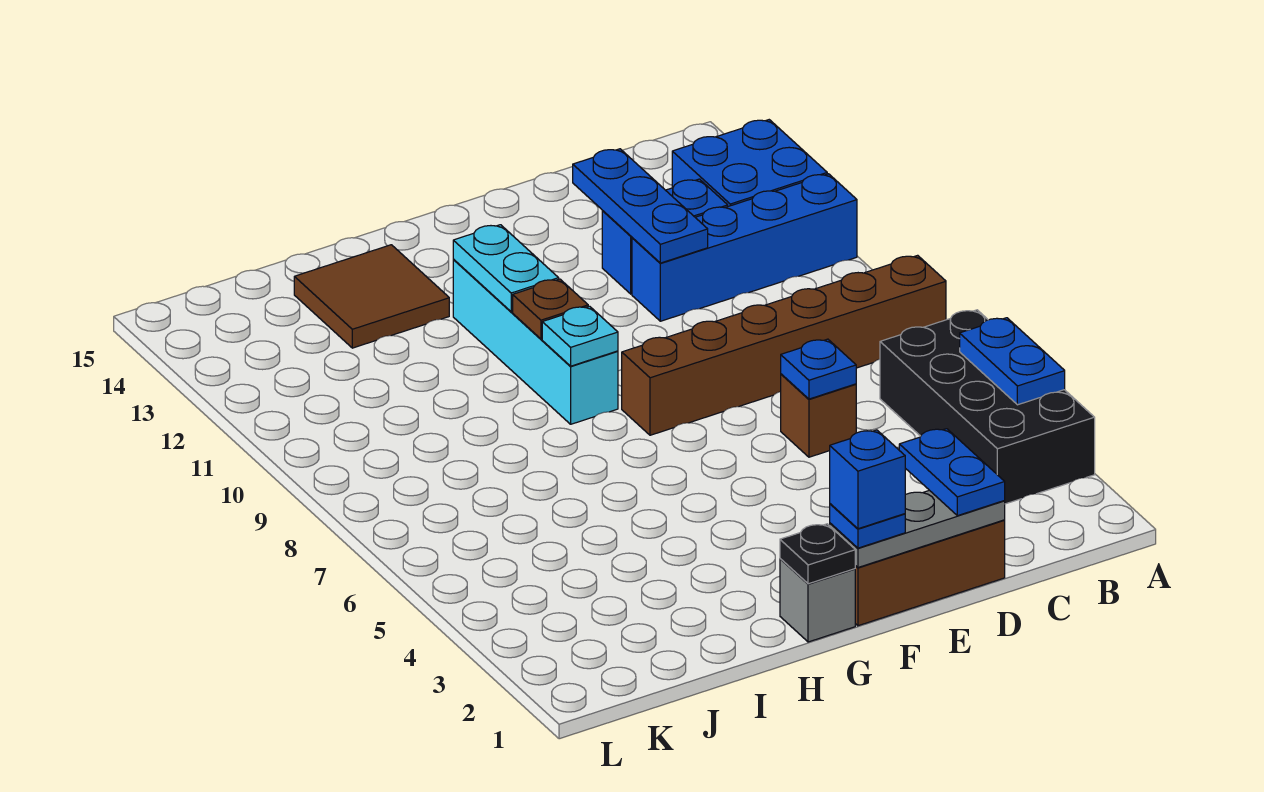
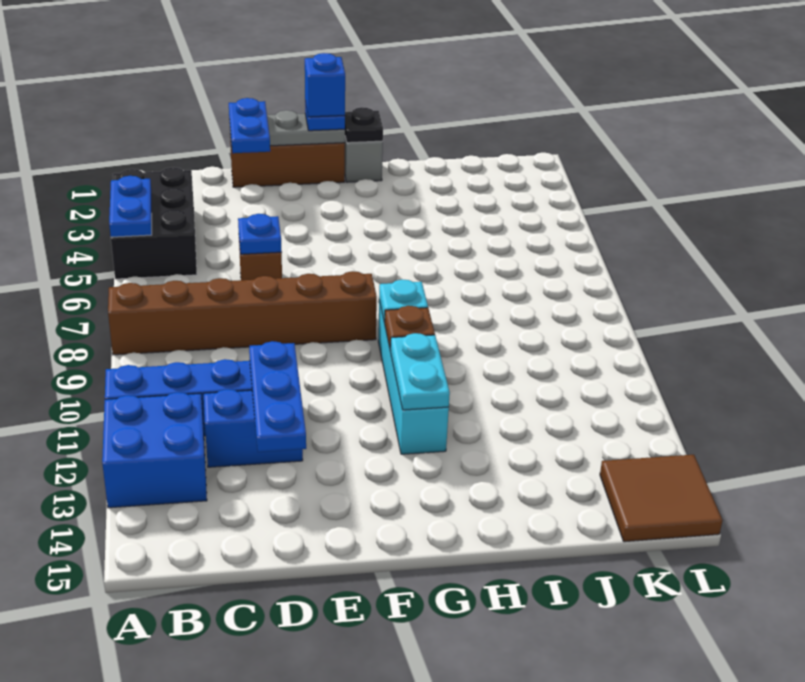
black brick A3:B6 level 1 -> black brick A3:B5 level 1
brown tile H13:I14 level 1 -> brown tile K14:L15 level 1

